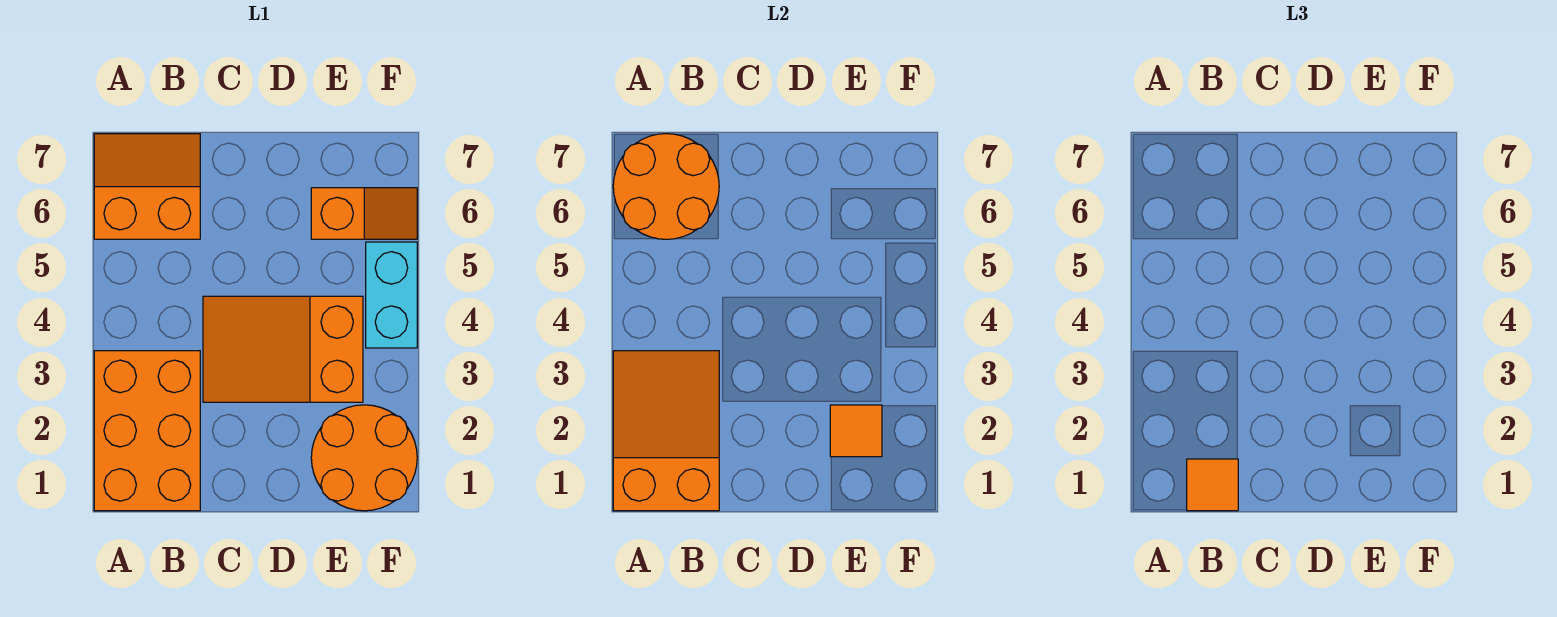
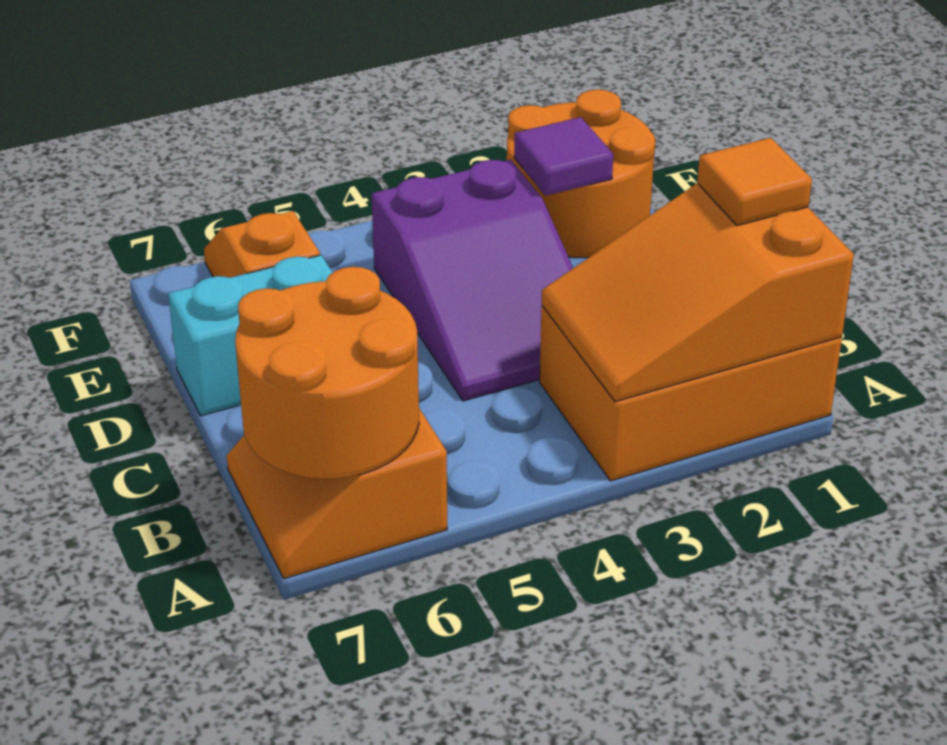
orange slope C3:E4 level 1 top E -> purple slope C3:E4 level 1 top E
orange tile E2 level 2 -> purple tile E2 level 2
cyan brick F4:F5 level 1 -> cyan brick D6:D7 level 1

